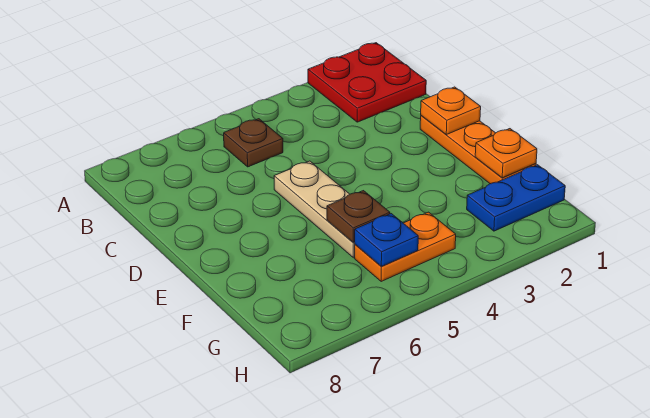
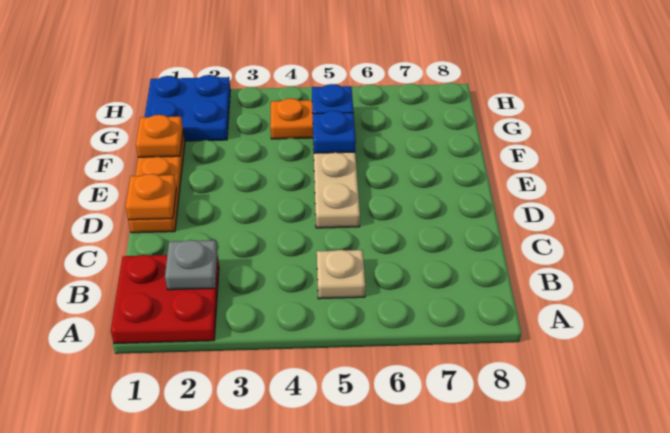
none -> grey plate B2 level 2
brown plate B5 level 1 -> tan plate B5 level 1
brown plate F5 level 2 -> blue plate F5 level 2
blue plate G1:G2 level 1 -> blue plate G1:H2 level 1

